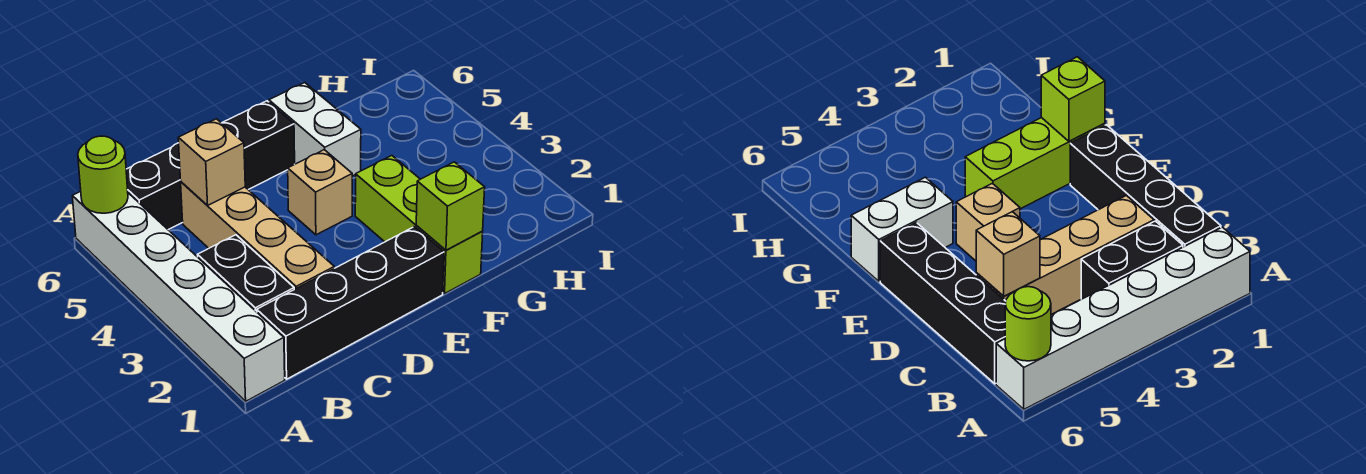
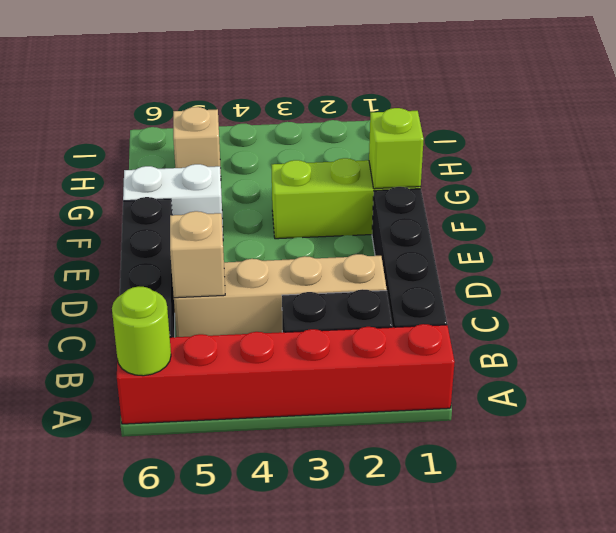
white brick A1:A6 level 1 -> red brick A1:A6 level 1
tan brick E4 level 1 -> tan brick H5 level 1

